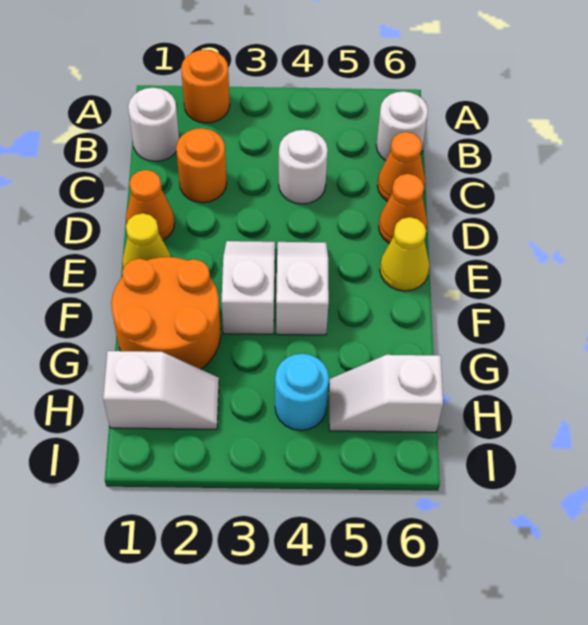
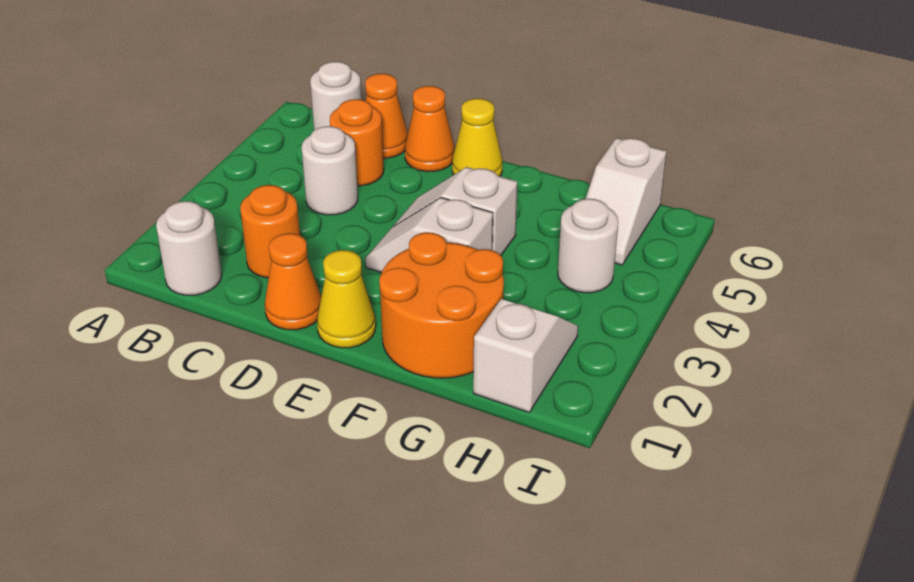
orange round brick A2 level 1 -> orange round brick C5 level 1
cyan round brick H4 level 1 -> white round brick H4 level 1

